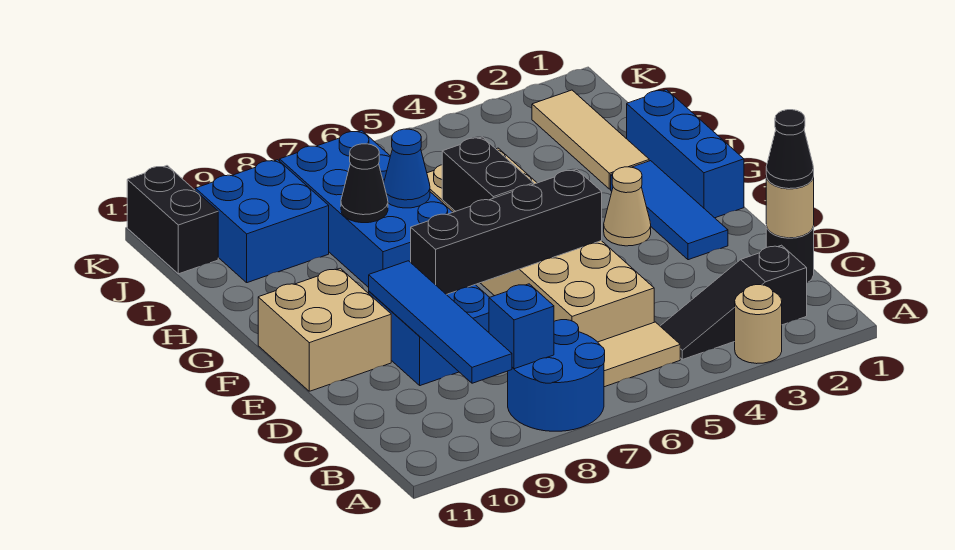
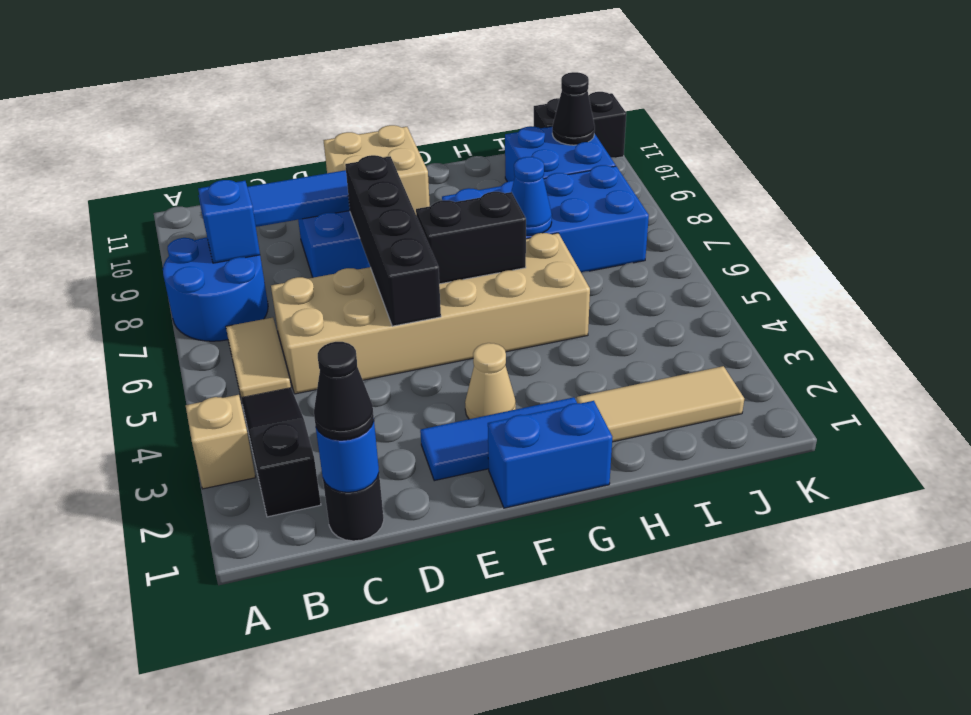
tan round brick A3 level 1 -> tan brick A3 level 1
tan round brick C1 level 2 -> blue round brick C1 level 2
blue brick F1:H1 level 1 -> blue brick F1:G1 level 1
black cone H8 level 2 -> black cone J10 level 2

